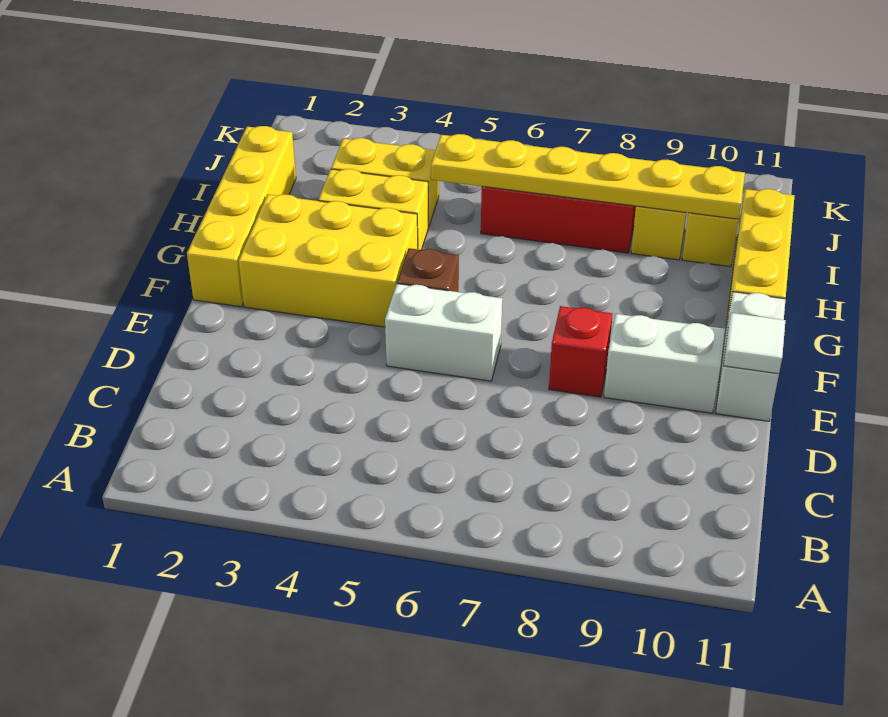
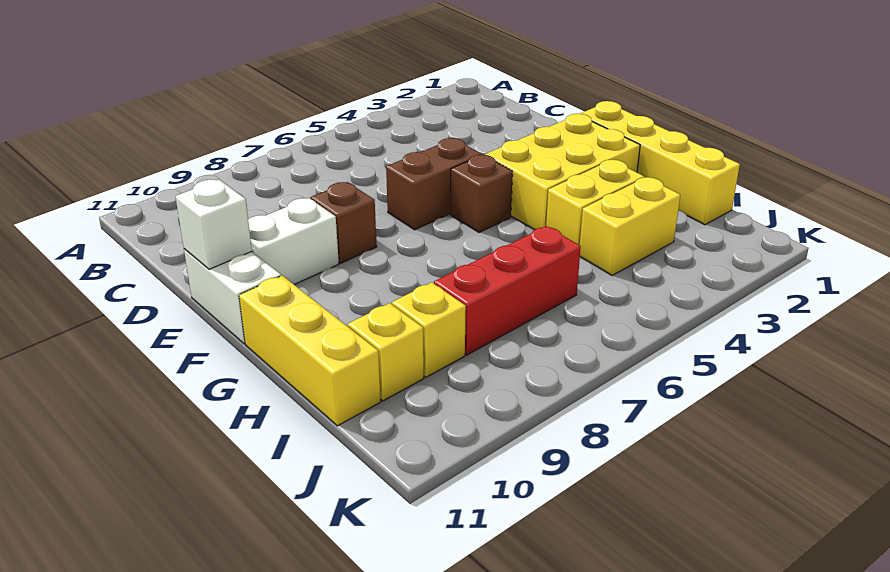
white brick E5:E6 level 1 -> brown brick E5:E6 level 1
red brick E8 level 1 -> brown brick E8 level 1
white tile E11 level 2 -> white brick E11 level 2
yellow plate I5:I10 level 2 -> none

